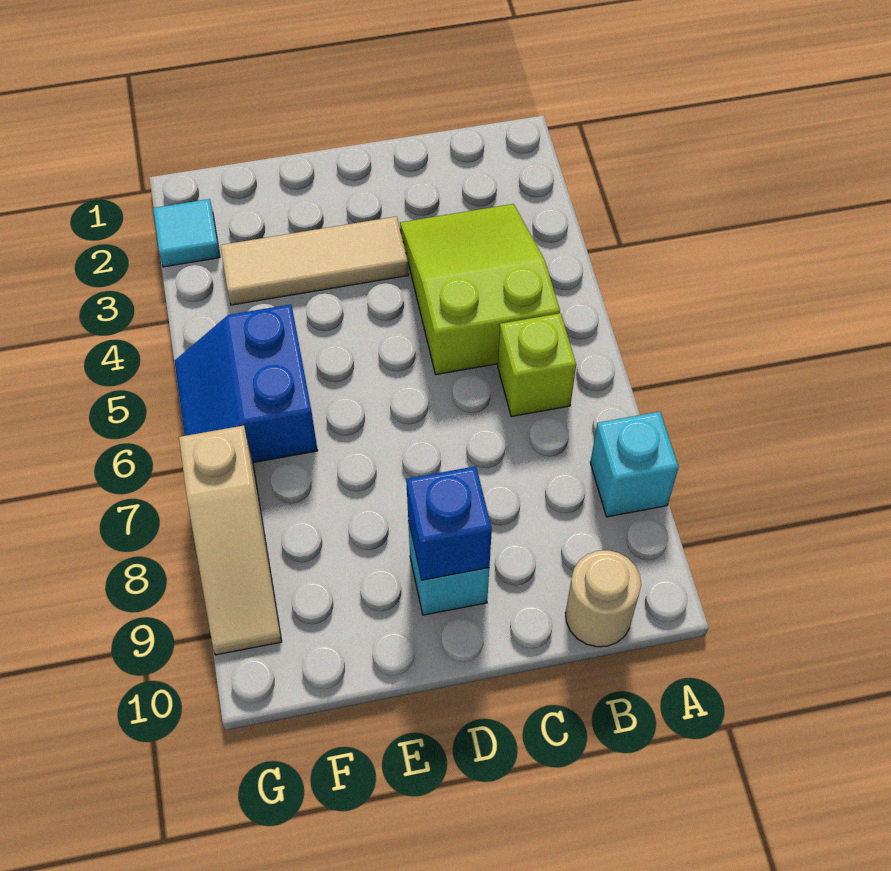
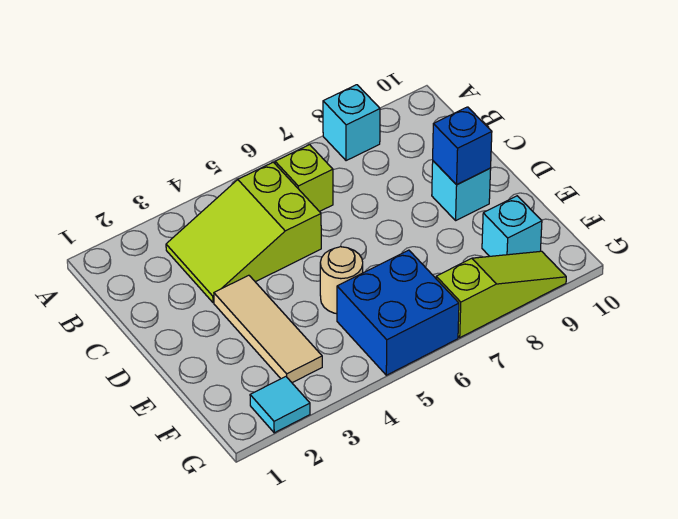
tan round brick B10 level 1 -> tan round brick E5 level 1
blue slope F5:G6 level 1 top F -> blue brick F5:G6 level 1
none -> cyan brick F9 level 1
tan slope G7:G9 level 1 top 7 -> lime slope G7:G9 level 1 top 7

